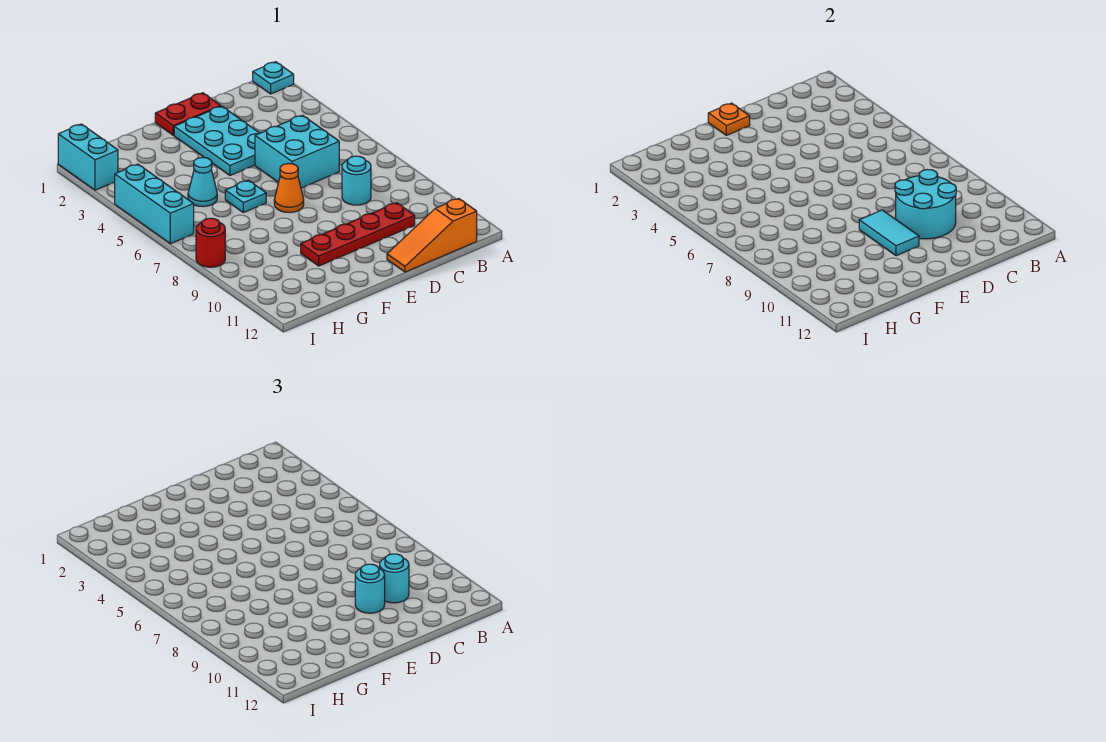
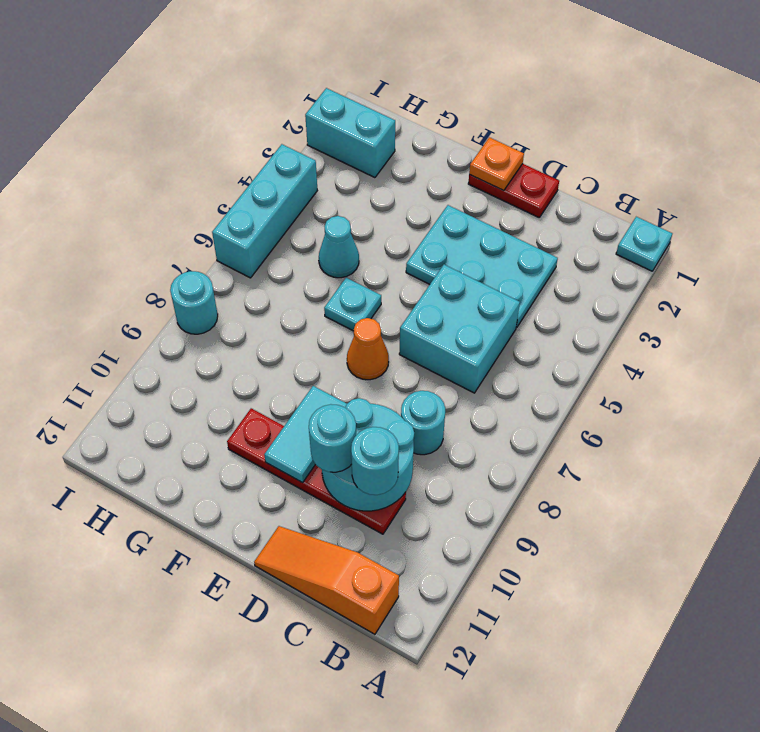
cyan plate D2:E4 level 1 -> cyan plate C3:E4 level 1
cyan brick I1:I2 level 1 -> cyan brick H2:I2 level 1
red round brick I8 level 1 -> cyan round brick I8 level 1

